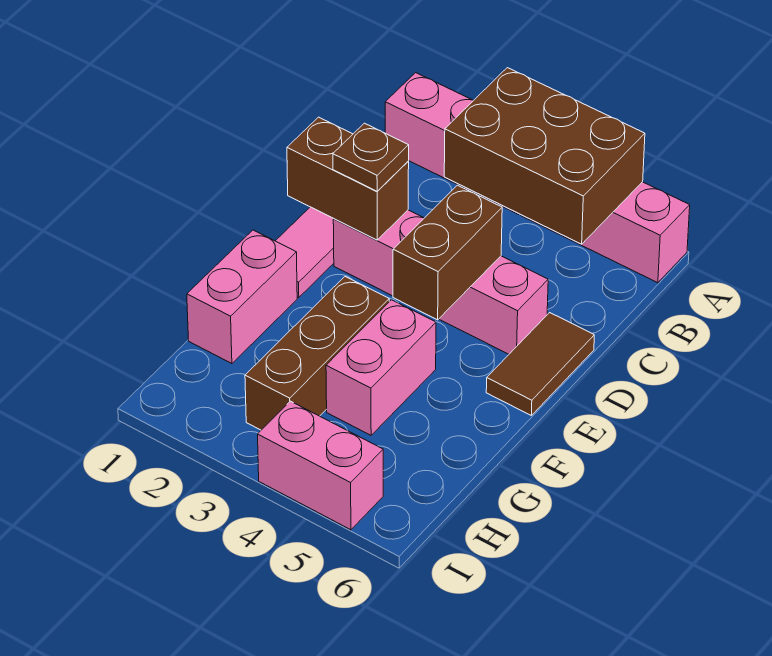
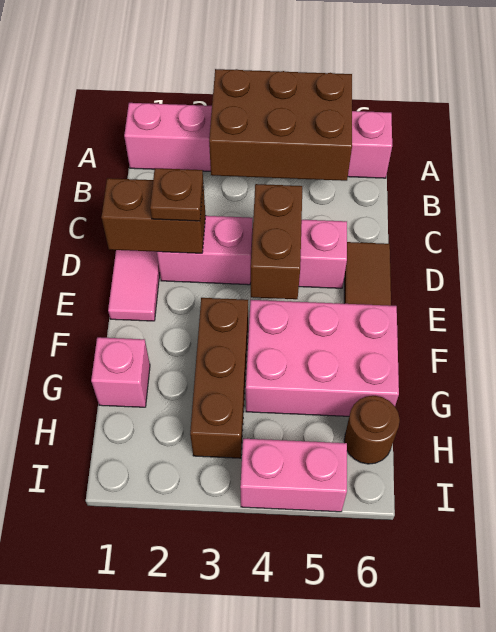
pink brick F1:G1 level 1 -> pink brick G1 level 1
pink brick F4:G4 level 1 -> pink brick F4:G6 level 1
none -> brown round brick H6 level 1

